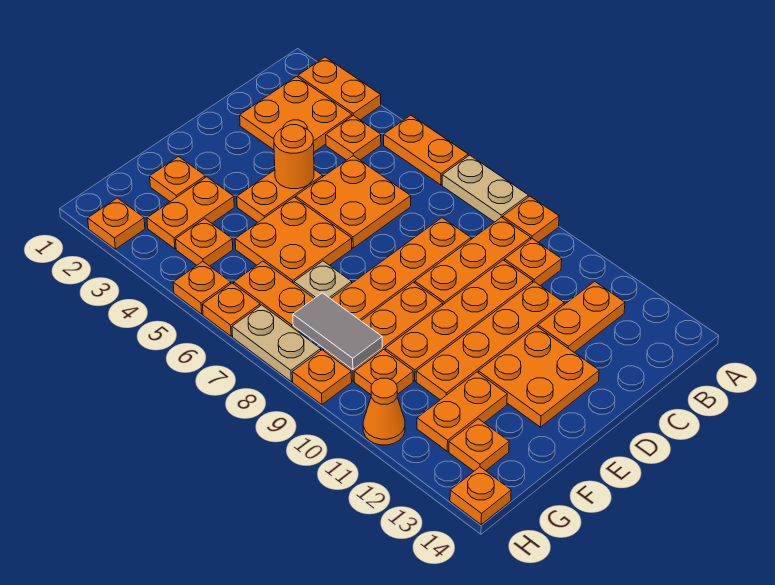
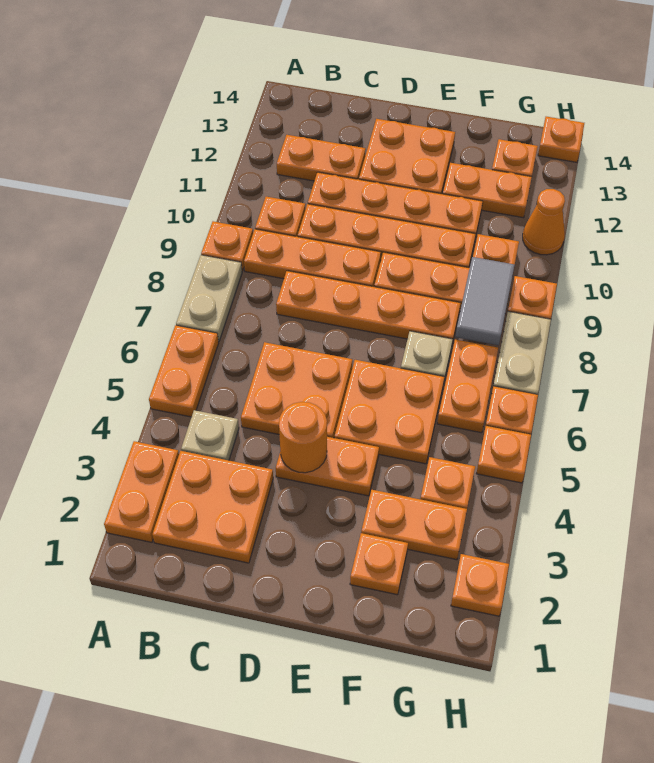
orange plate B4 level 1 -> tan plate B4 level 1

